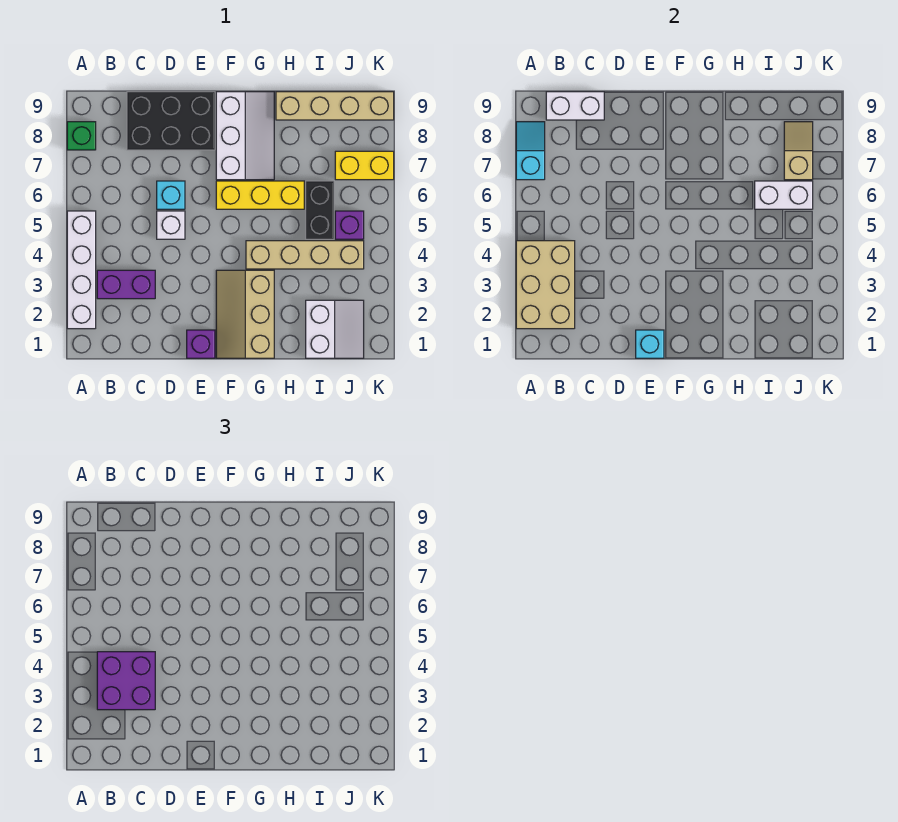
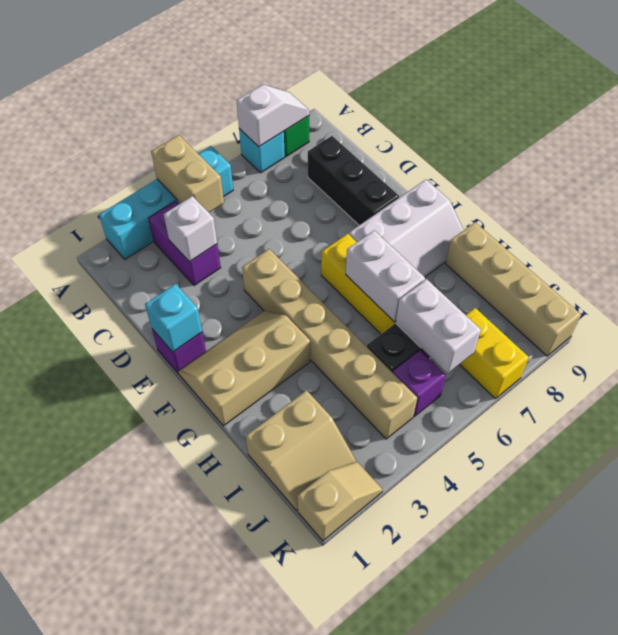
white brick A2:A5 level 1 -> cyan brick A2:A5 level 1
tan brick A2:B4 level 2 -> tan brick A4:B4 level 2
cyan slope A7:A8 level 2 top 7 -> white slope A7:A8 level 2 top 7
purple brick B3:C4 level 3 -> none
white brick B9:C9 level 2 -> white brick G6:H6 level 2
black brick C8:E9 level 1 -> black brick C8:E8 level 1
white brick D5 level 1 -> white brick C3 level 2
cyan brick D6 level 1 -> cyan brick A7 level 1
tan brick G4:J4 level 1 -> tan brick E4:J4 level 1
white slope I1:J2 level 1 top I -> tan slope I1:J2 level 1 top I
tan slope J7:J8 level 2 top 7 -> tan slope K1:K2 level 1 top 1

